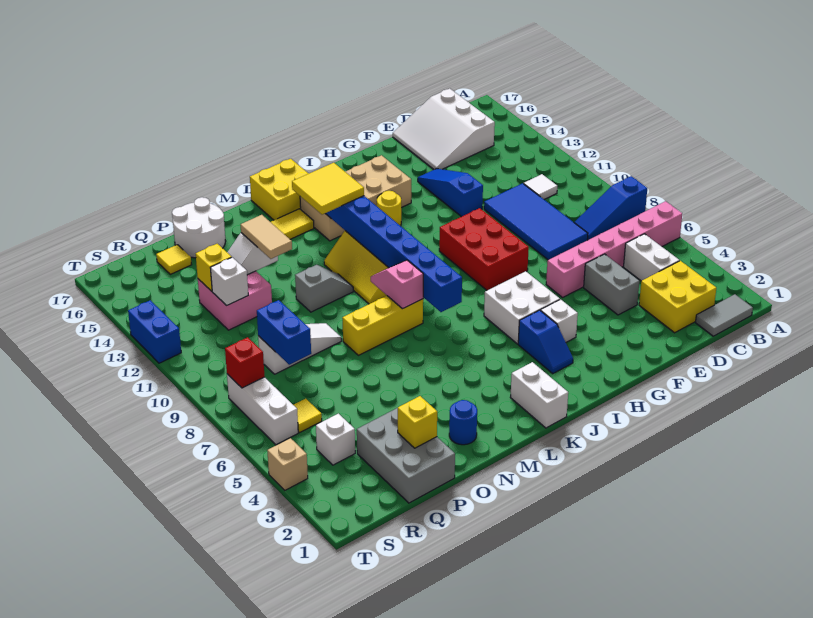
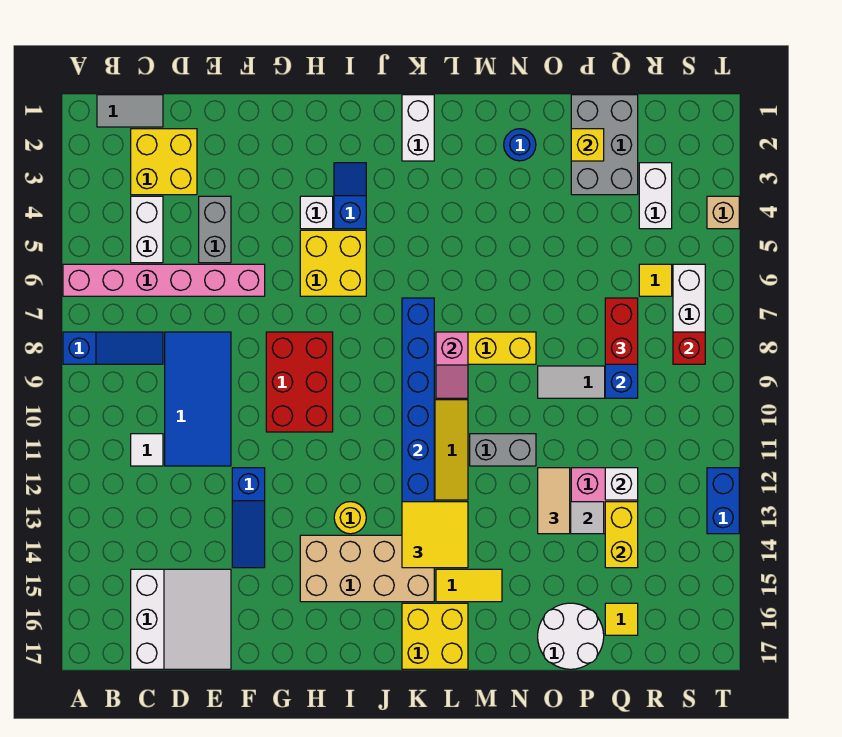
white brick H5:I6 level 1 -> yellow brick H5:I6 level 1
grey slope M11:N11 level 1 top N -> grey brick M11:N11 level 1
none -> red brick Q7:Q8 level 3
yellow brick Q13 level 2 -> yellow brick Q13:Q14 level 2
white brick R4 level 1 -> white brick R3:R4 level 1

